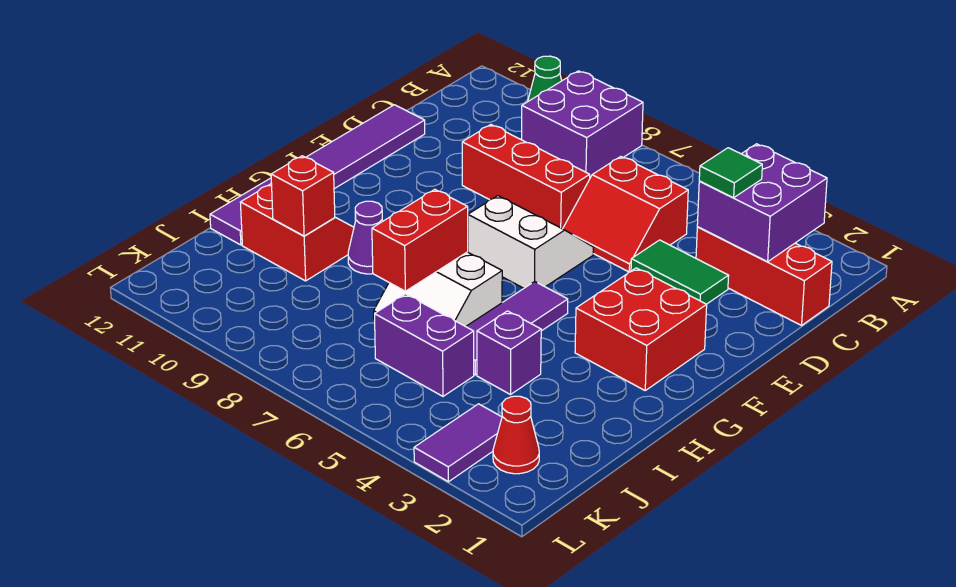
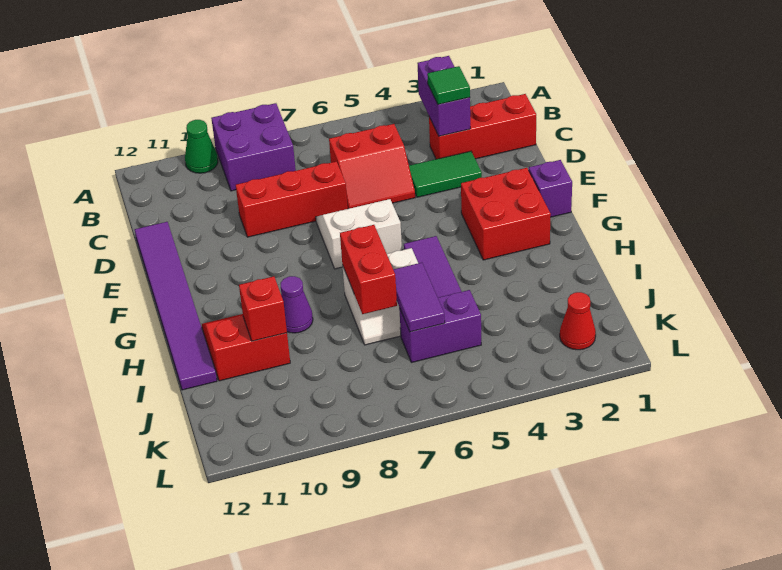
purple brick B2:C3 level 2 -> purple brick B3:C3 level 2
purple brick I4 level 1 -> purple brick F1 level 1
purple tile K3:L3 level 1 -> purple tile I6:J6 level 2

